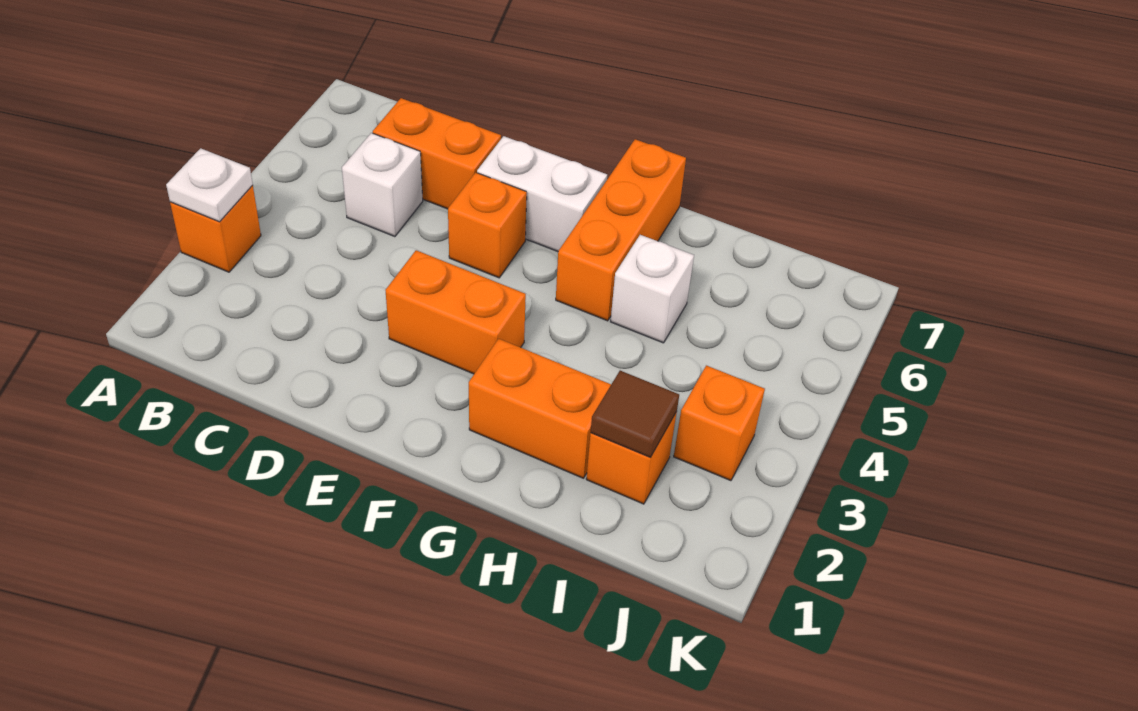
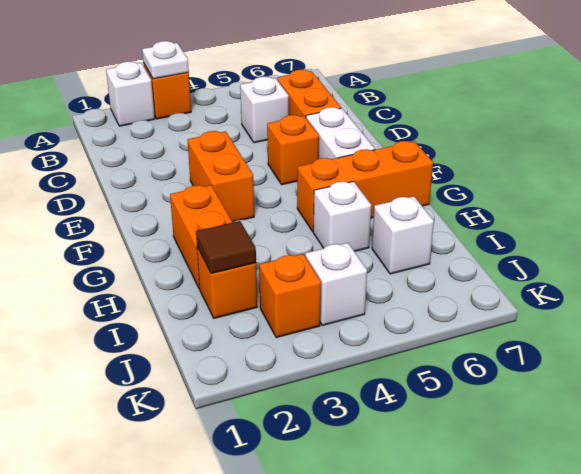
none -> white brick A2 level 1
none -> white brick I6 level 1
none -> white brick J4 level 1

